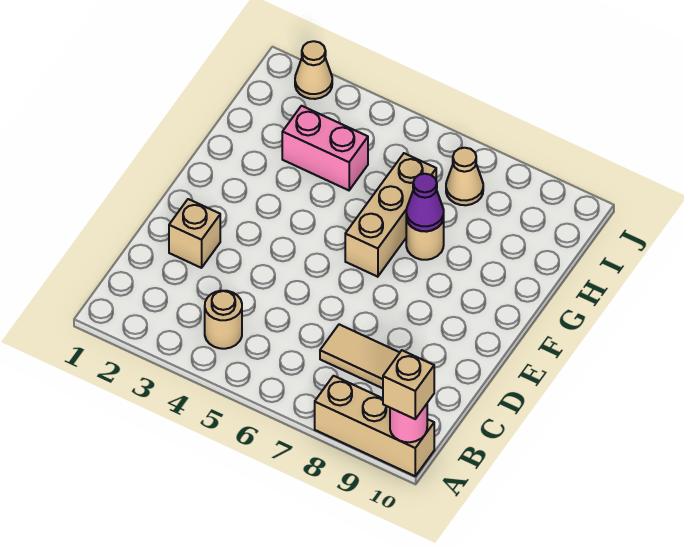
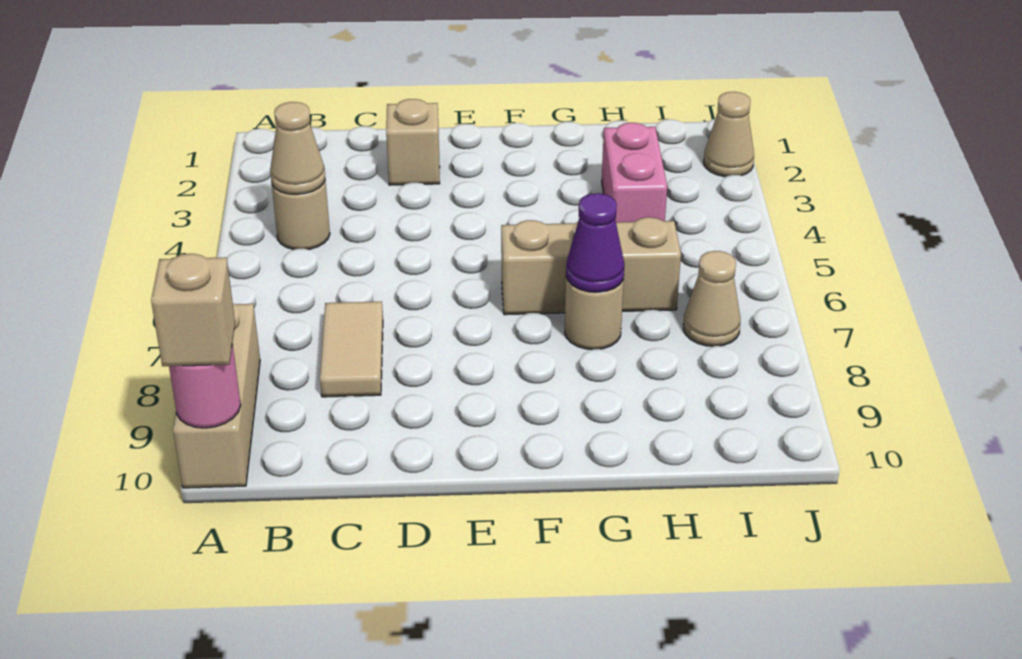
none -> tan cone B4 level 2

